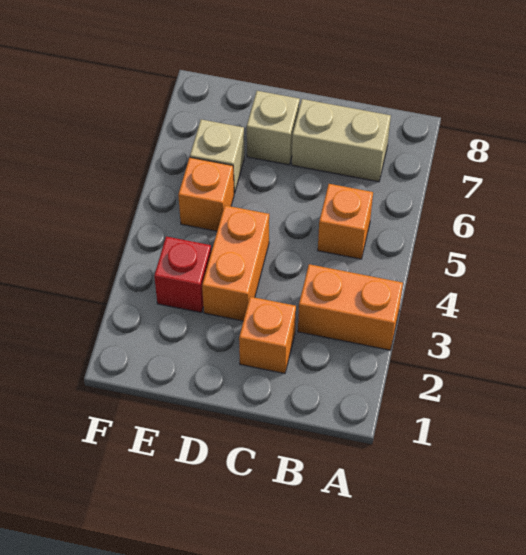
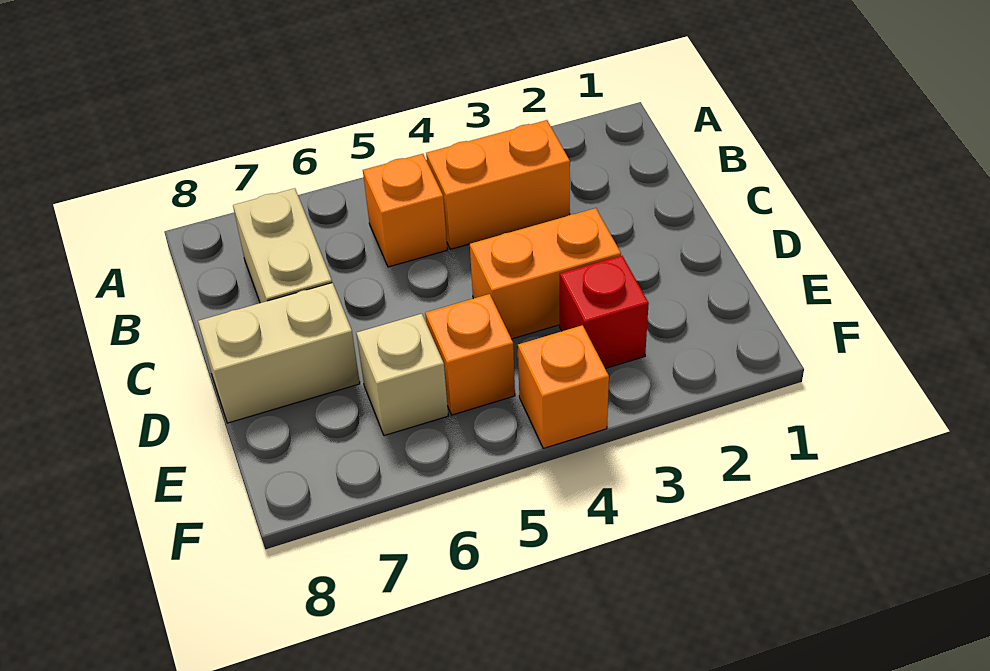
orange brick A3:B3 level 1 -> orange brick B3:B4 level 1
orange brick C2 level 1 -> orange brick F4 level 1
tan brick D7 level 1 -> tan brick D7:D8 level 1

